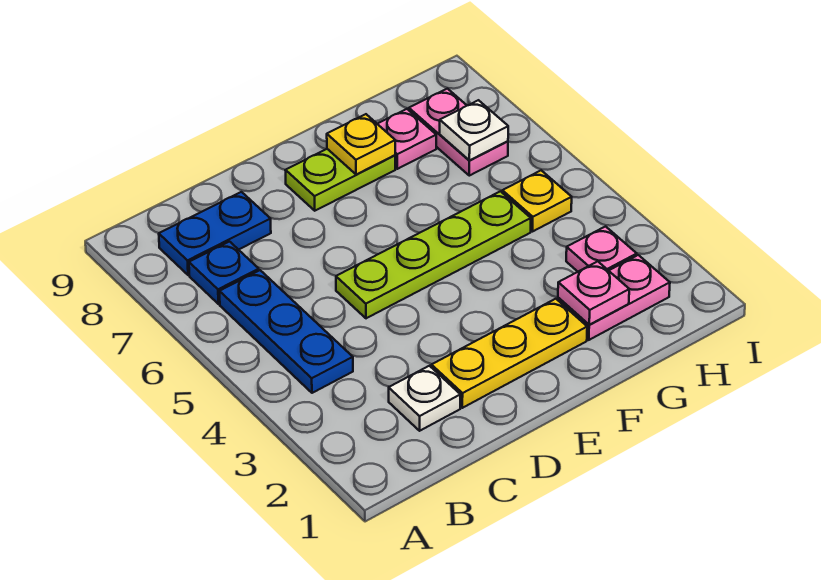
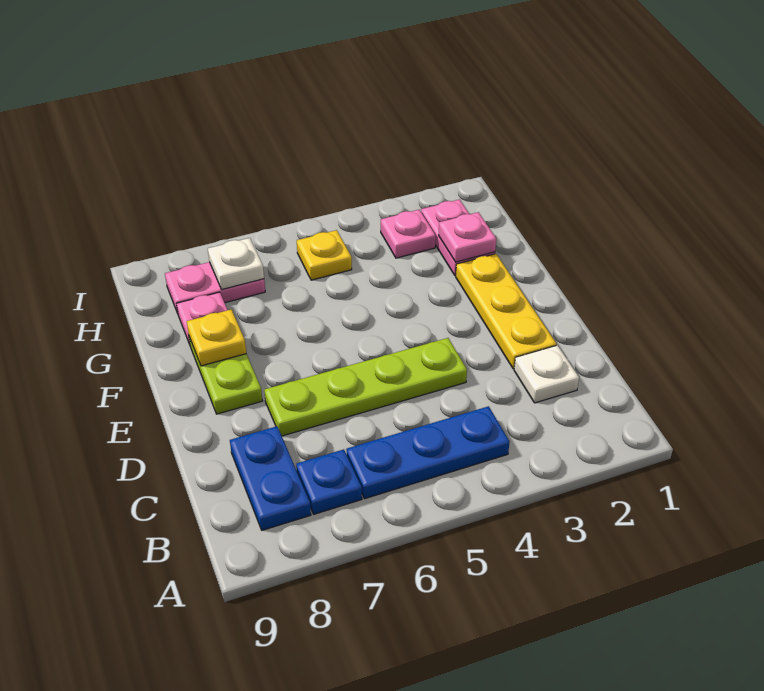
lime plate D5:G5 level 1 -> lime plate D4:D7 level 1

